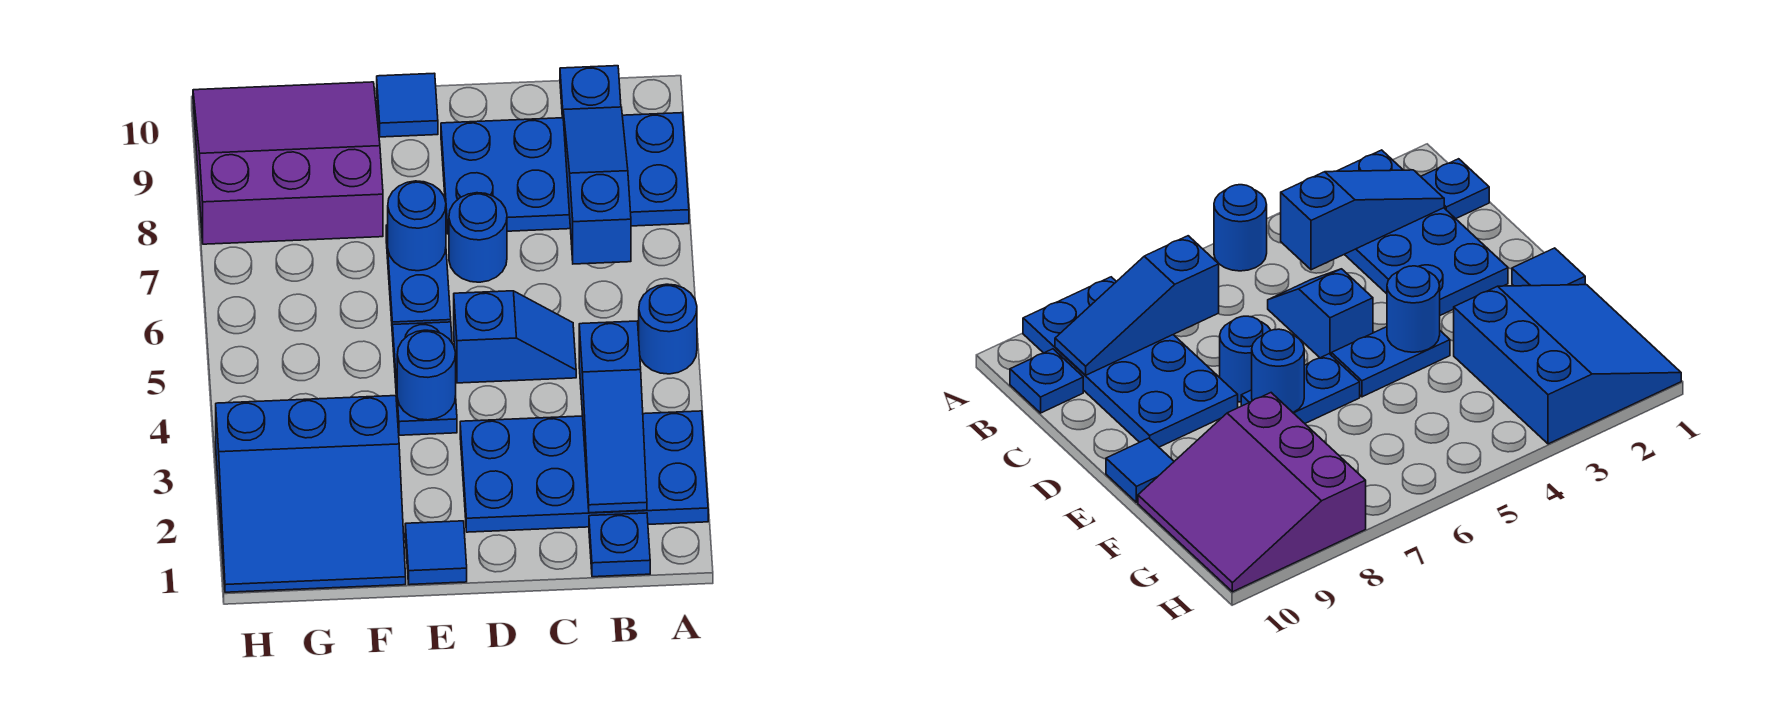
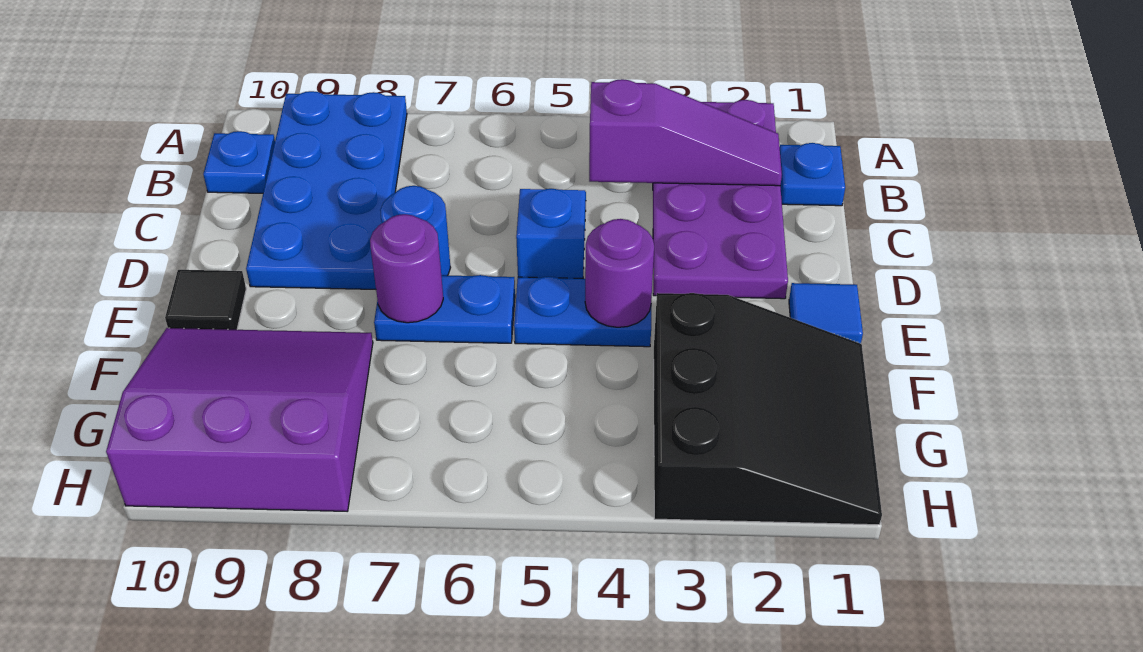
blue plate A2:D3 level 1 -> purple plate A2:D3 level 1
blue round brick A5 level 1 -> none
blue slope B2:B4 level 2 top 4 -> purple slope B2:B4 level 2 top 4
blue slope B7:B9 level 2 top 7 -> none
blue round brick E4 level 2 -> purple round brick E4 level 2
blue round brick E7 level 2 -> purple round brick E7 level 2
blue tile E10 level 1 -> black tile E10 level 1
blue slope F1:H3 level 1 top 3 -> black slope F1:H3 level 1 top 3
purple slope F8:H10 level 1 top 8 -> purple slope F8:H10 level 1 top H

